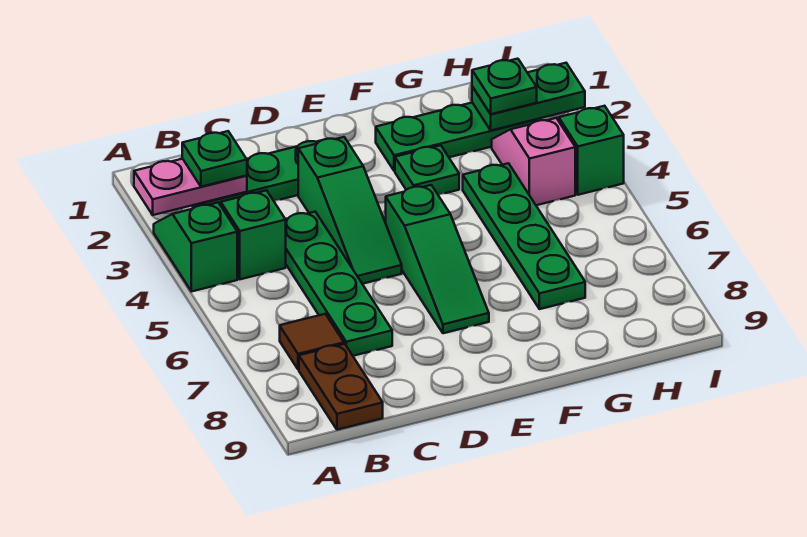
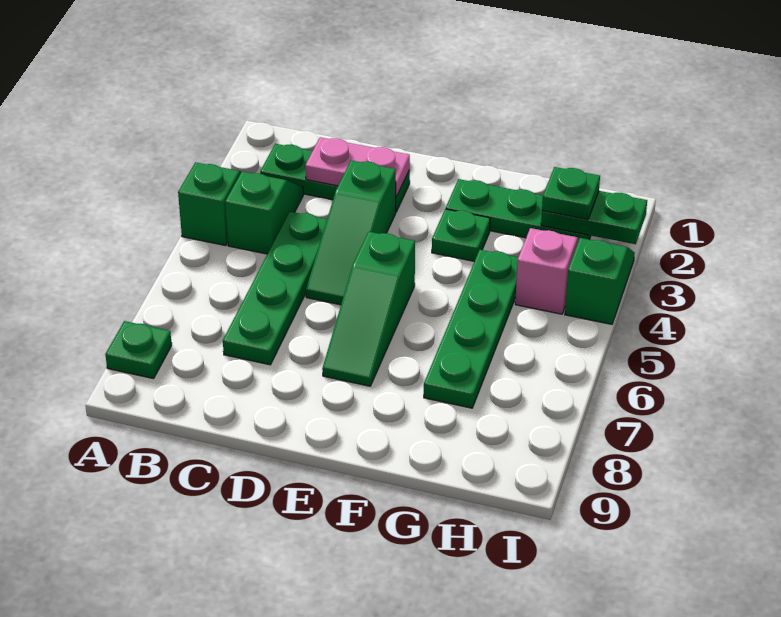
pink plate A2:B2 level 2 -> pink plate C2:D2 level 2
green plate B2 level 3 -> green plate A8 level 1
brown tile B7 level 1 -> none
brown plate B8:B9 level 1 -> none

